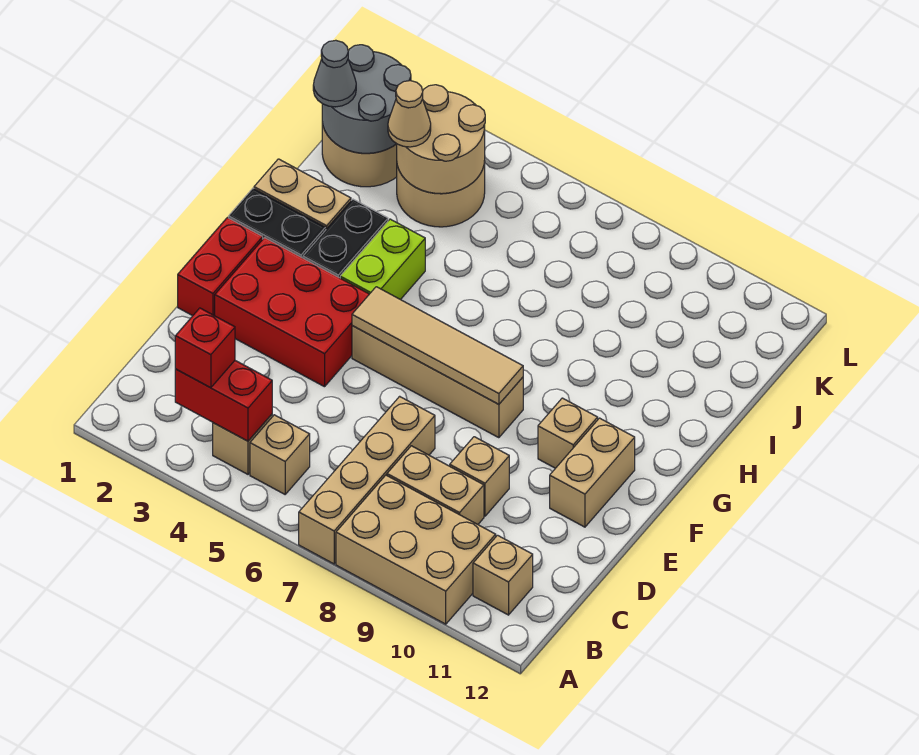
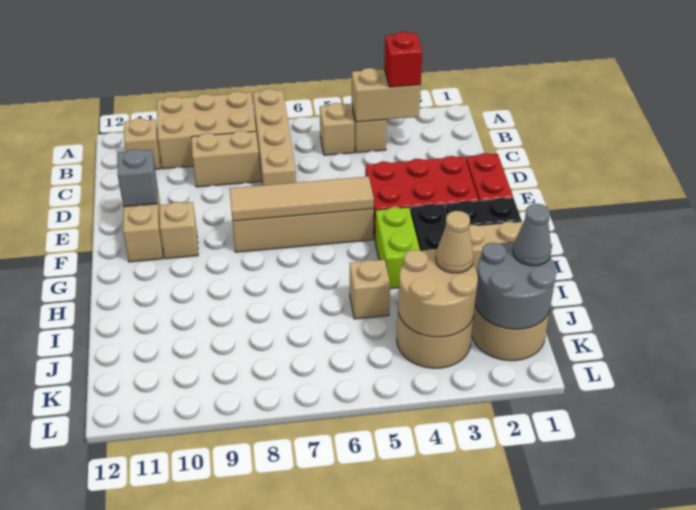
red brick B3:B4 level 2 -> tan brick B3:B4 level 2
tan brick D9 level 1 -> tan brick I5 level 1
none -> grey brick E11 level 2

